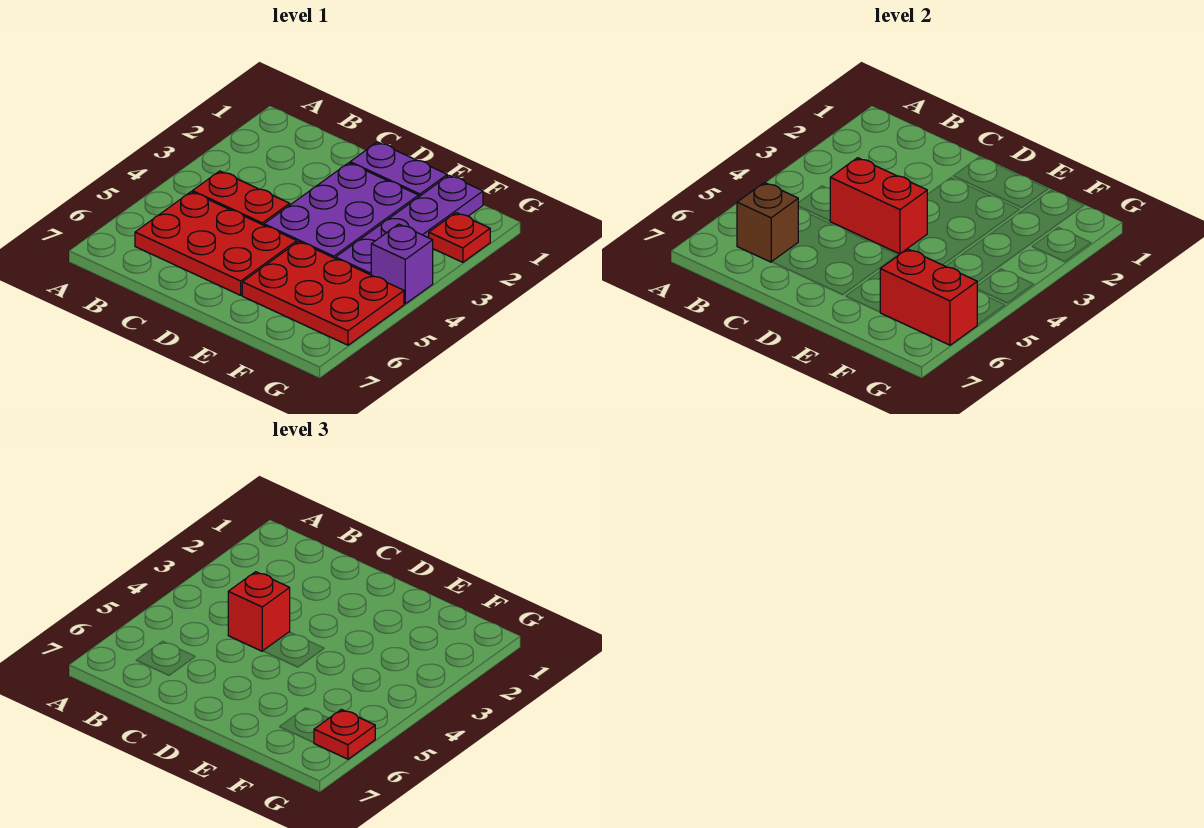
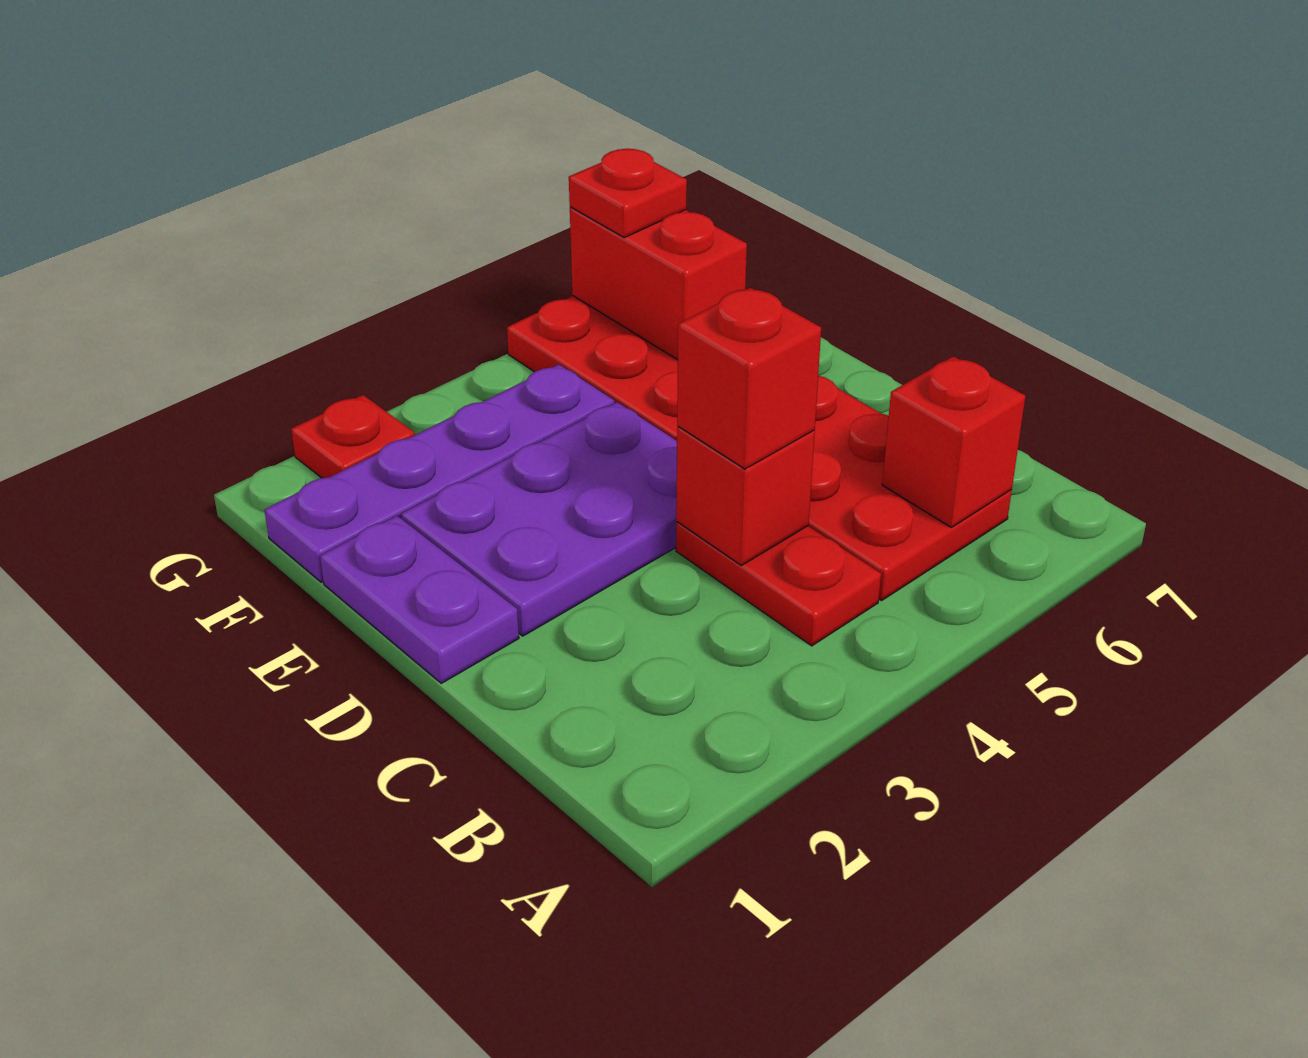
brown brick B6 level 2 -> red brick B6 level 2
red brick C4:D4 level 2 -> red brick C4 level 2
purple brick G4 level 1 -> none

